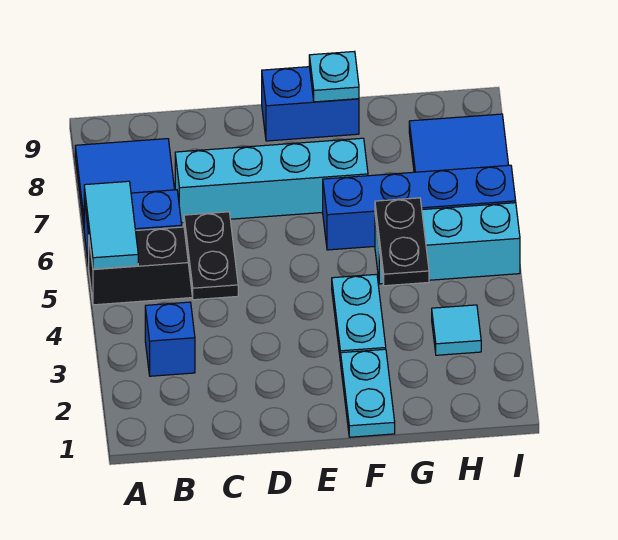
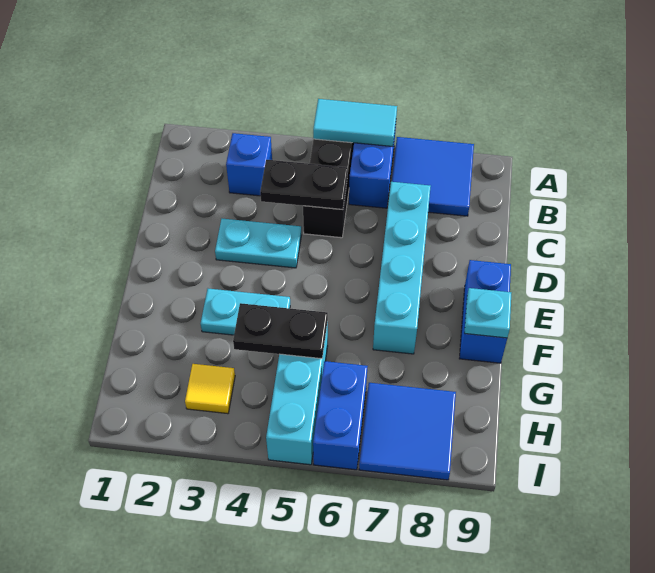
cyan plate F1:F2 level 1 -> cyan plate D3:D4 level 1
blue brick F6:I6 level 1 -> blue brick H6:I6 level 1
cyan tile H3 level 1 -> yellow tile H3 level 1

